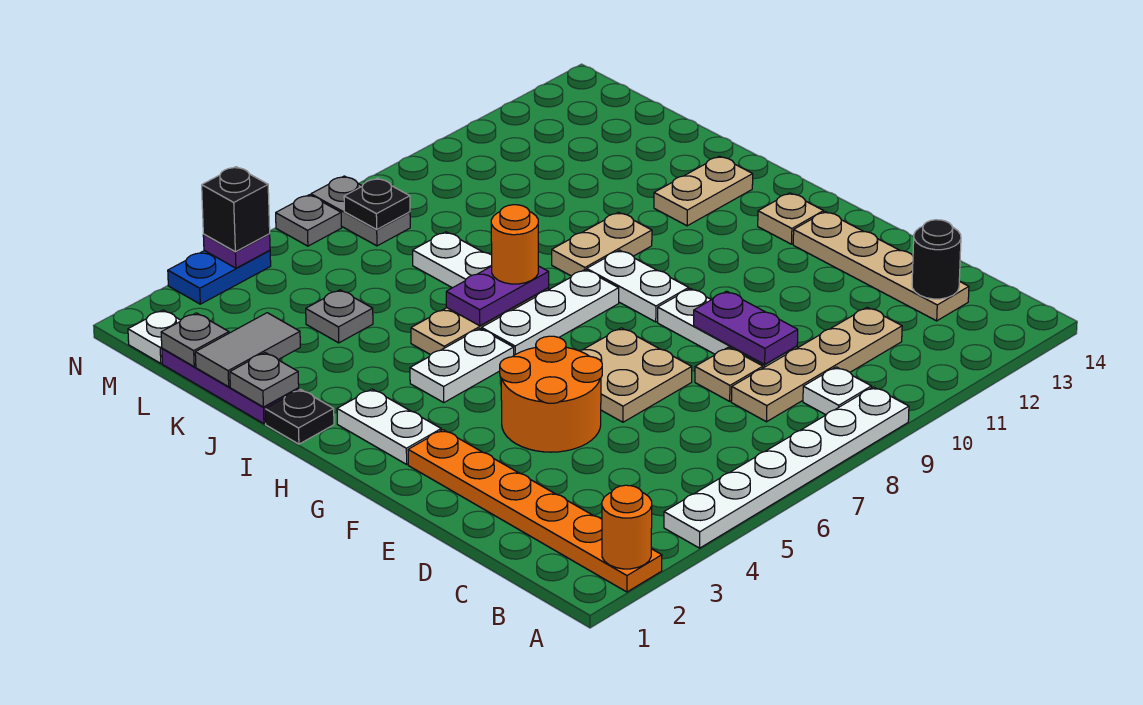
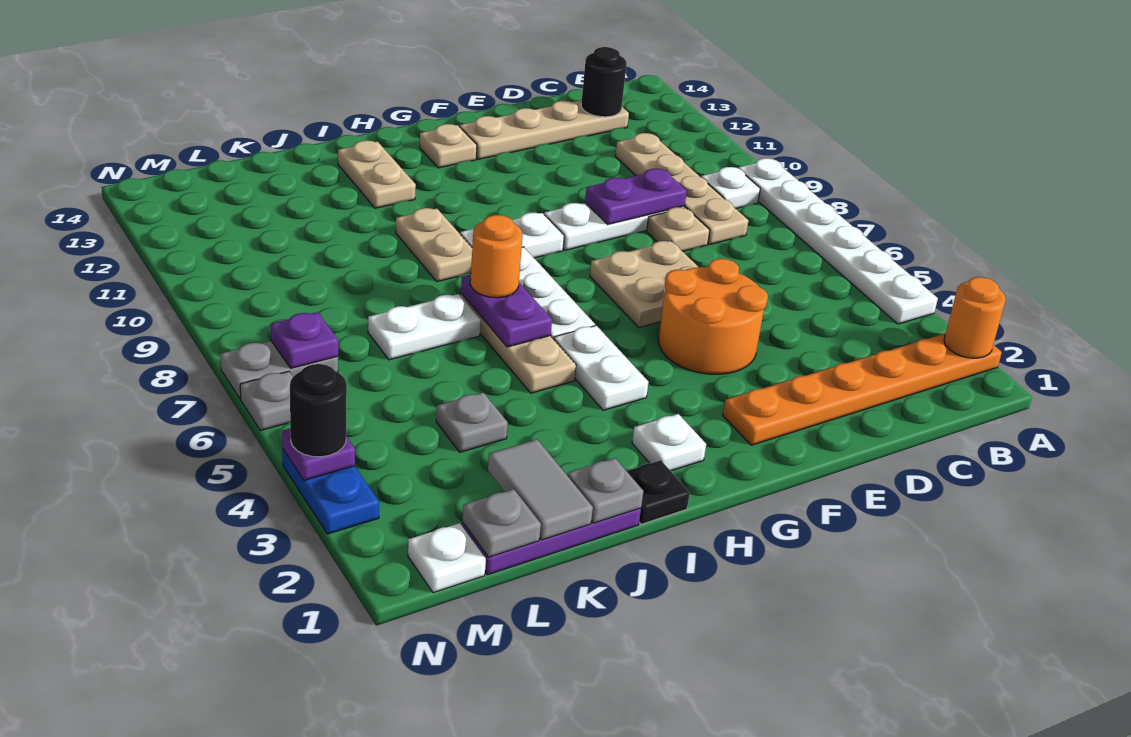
white plate G2:H2 level 1 -> white plate H2 level 1
black plate M7 level 2 -> purple plate M7 level 2
black brick N4 level 3 -> black round brick N4 level 3

